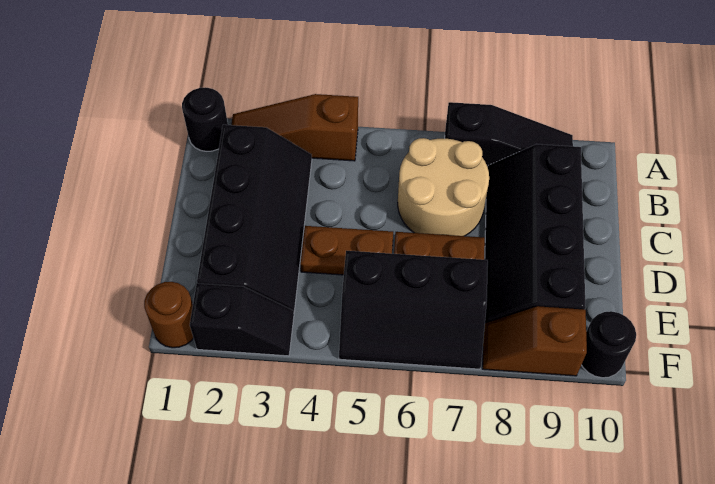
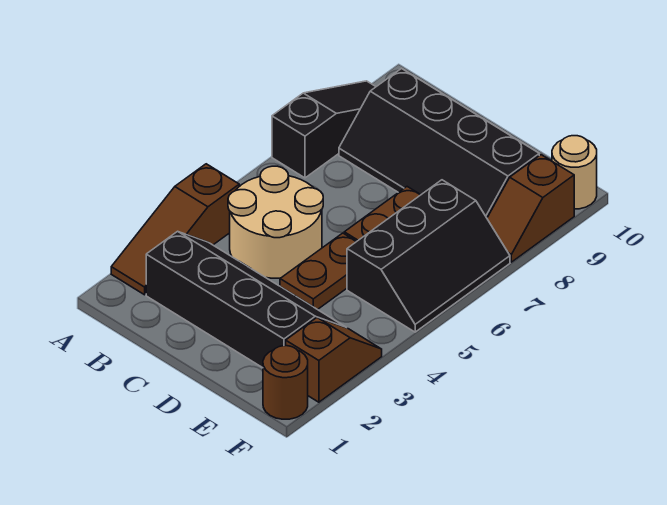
black round brick A1 level 1 -> none
tan round brick B6:C7 level 1 -> tan round brick B4:C5 level 1
black slope F2:F3 level 1 top 2 -> brown slope F2:F3 level 1 top 2
black round brick F10 level 1 -> tan round brick F10 level 1

